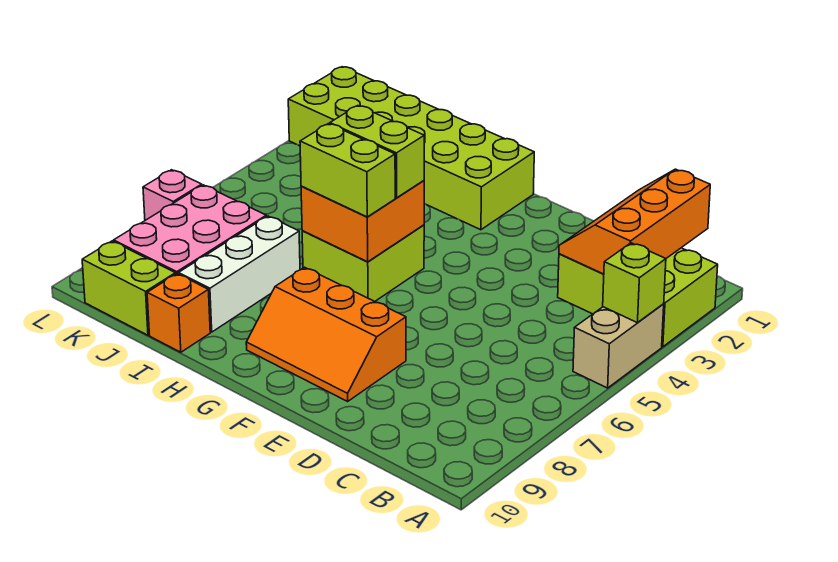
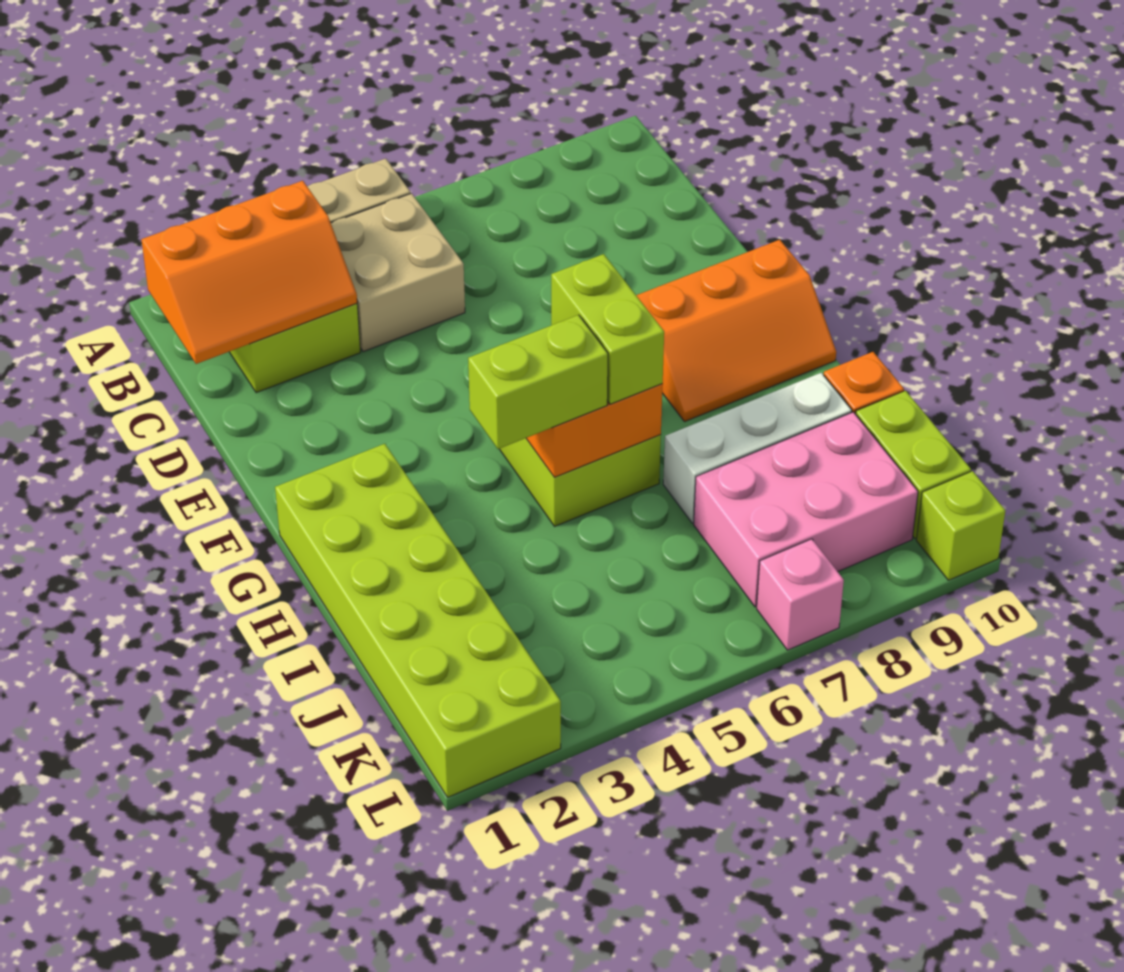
lime brick A4 level 2 -> lime brick L10 level 1
none -> tan brick B4:C5 level 1
orange slope E8:G9 level 1 top 8 -> orange slope F8:G10 level 1 top F
lime brick G5:H5 level 3 -> lime brick H4:H5 level 3

